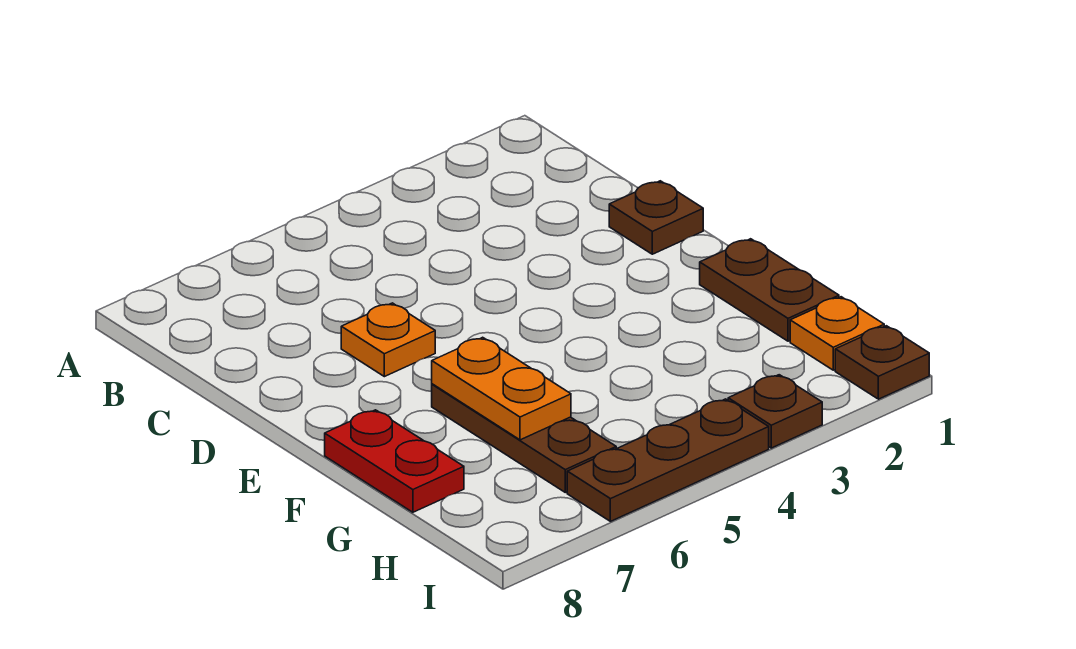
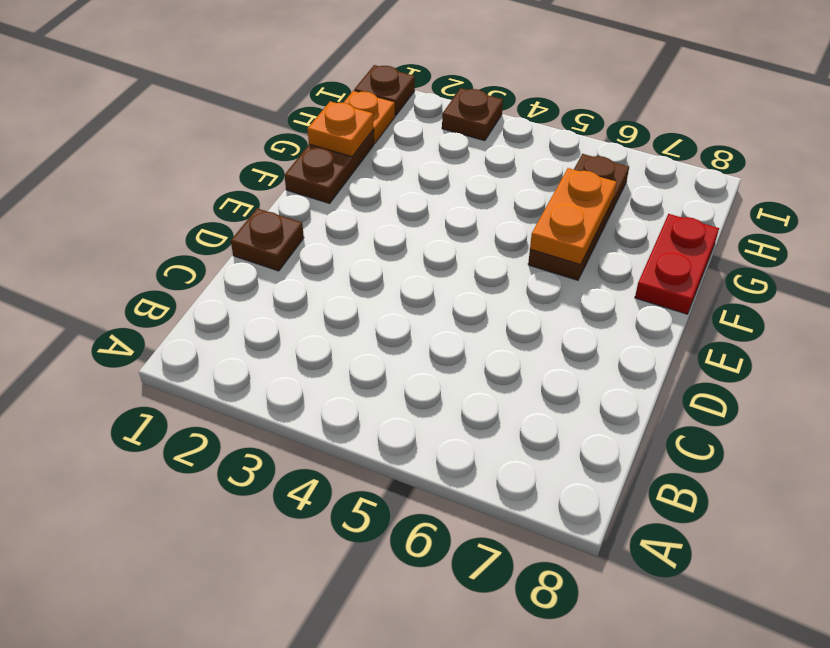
orange plate D6 level 1 -> orange plate G1 level 2
brown plate I4:I6 level 1 -> none

